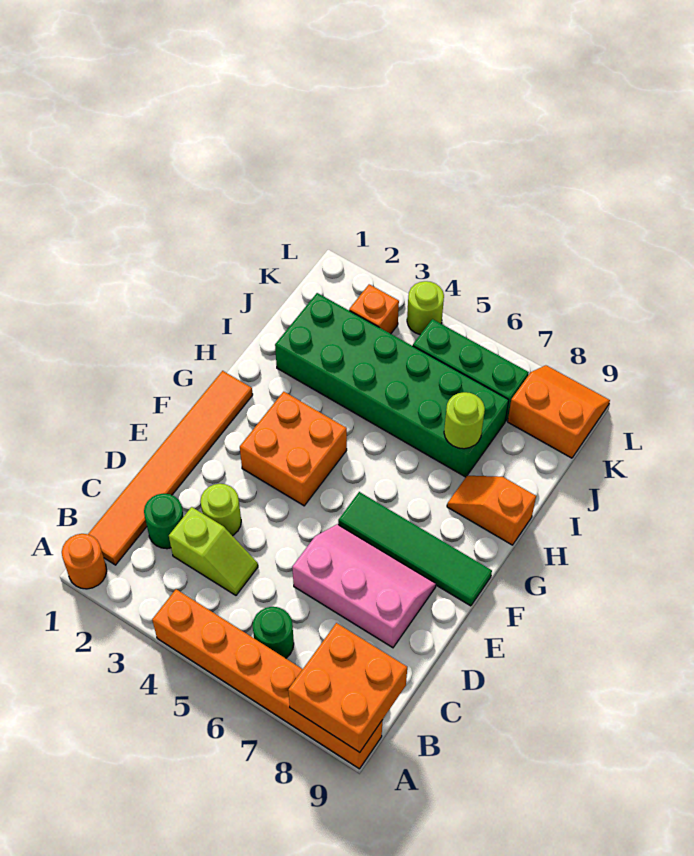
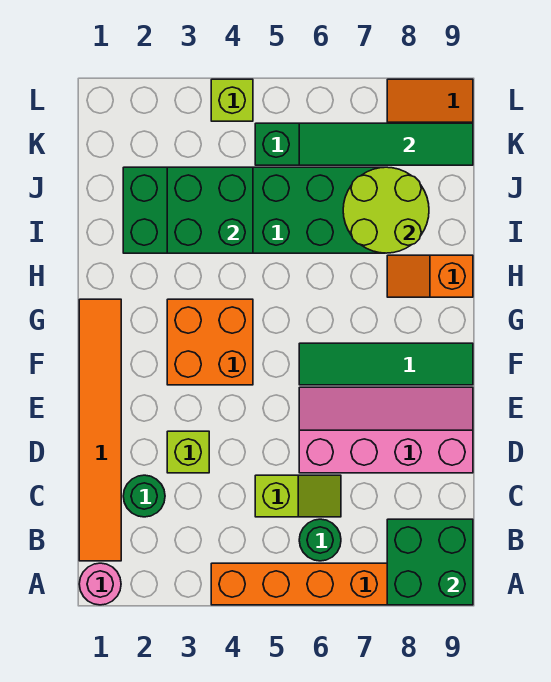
orange round brick A1 level 1 -> pink round brick A1 level 1
orange brick A8:B9 level 2 -> green brick A8:B9 level 2
lime slope C3:C4 level 1 top 3 -> lime slope C5:C6 level 1 top 5
lime round brick D3 level 1 -> lime brick D3 level 1
pink slope D6:E8 level 1 top D -> pink slope D6:E9 level 1 top D
none -> green brick I3:J4 level 2
lime round brick I7 level 2 -> lime round brick I7:J8 level 2
orange brick K3 level 1 -> none
none -> green tile K6:K9 level 2
lime round brick L4 level 1 -> lime brick L4 level 1

